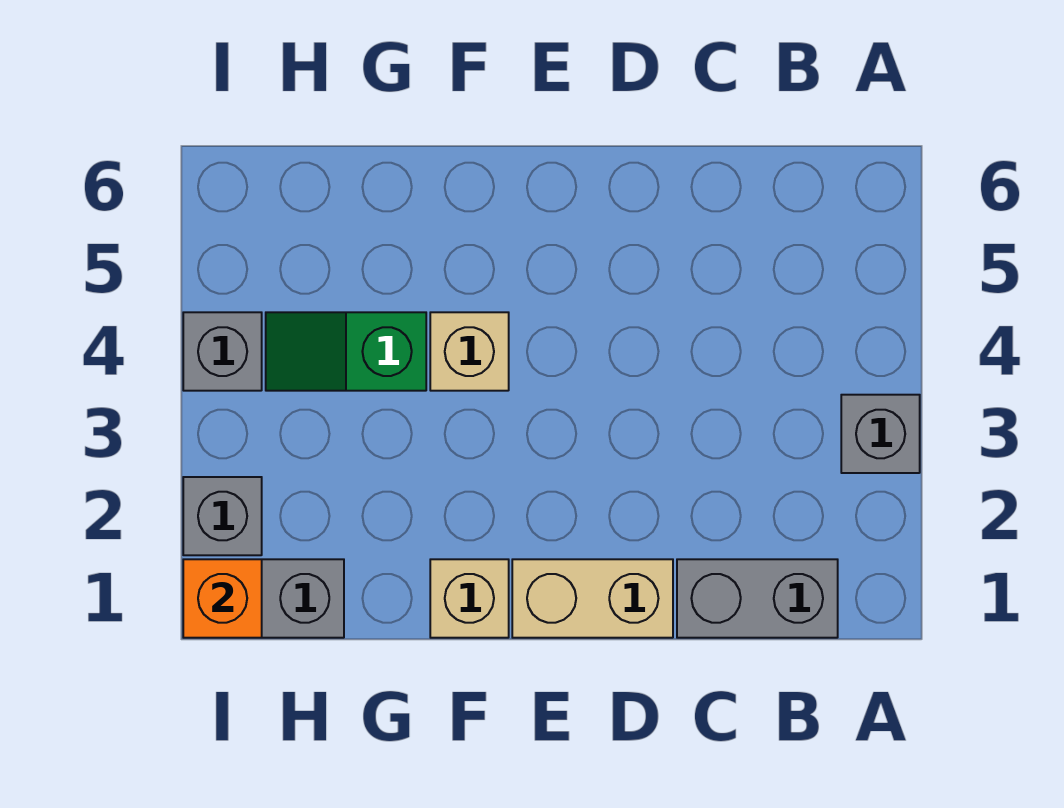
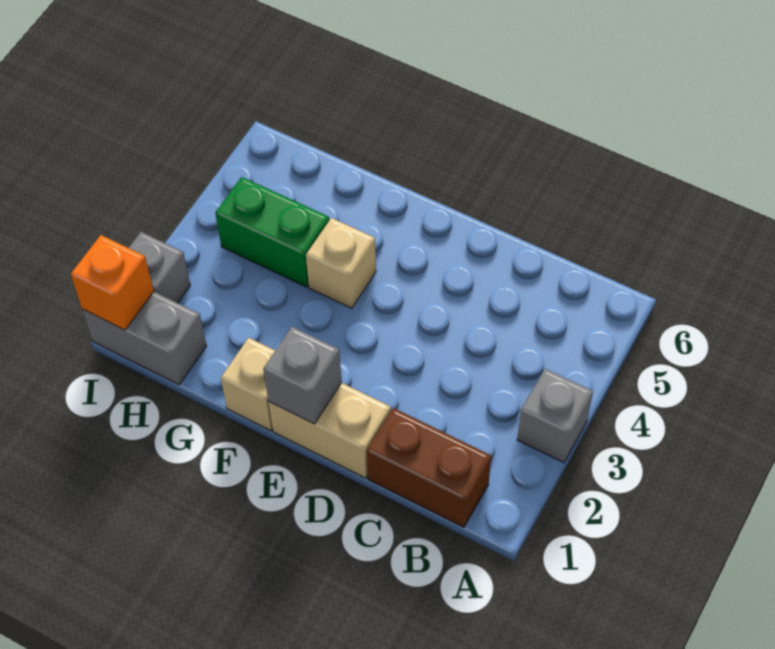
grey brick B1:C1 level 1 -> brown brick B1:C1 level 1
green slope G4:H4 level 1 top G -> green brick G4:H4 level 1
grey brick I4 level 1 -> grey brick E1 level 2

